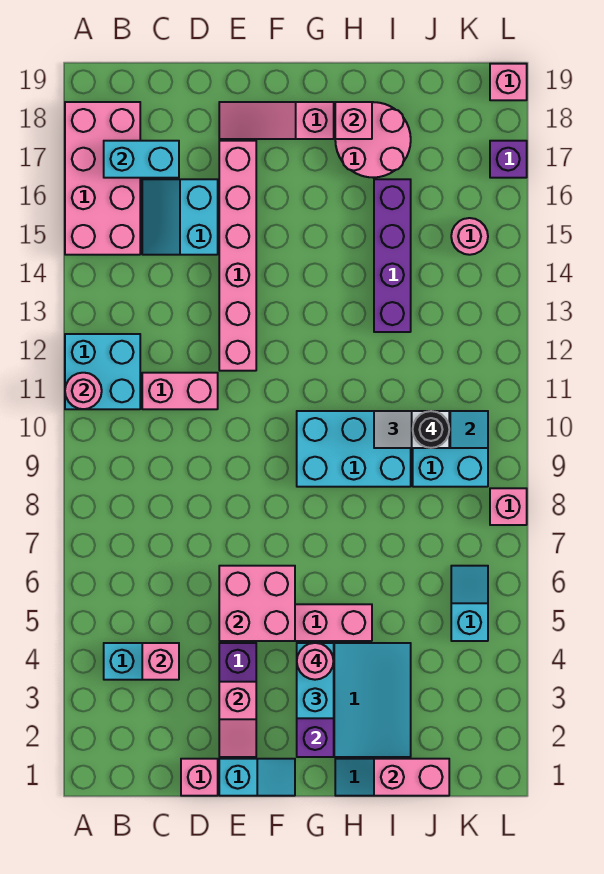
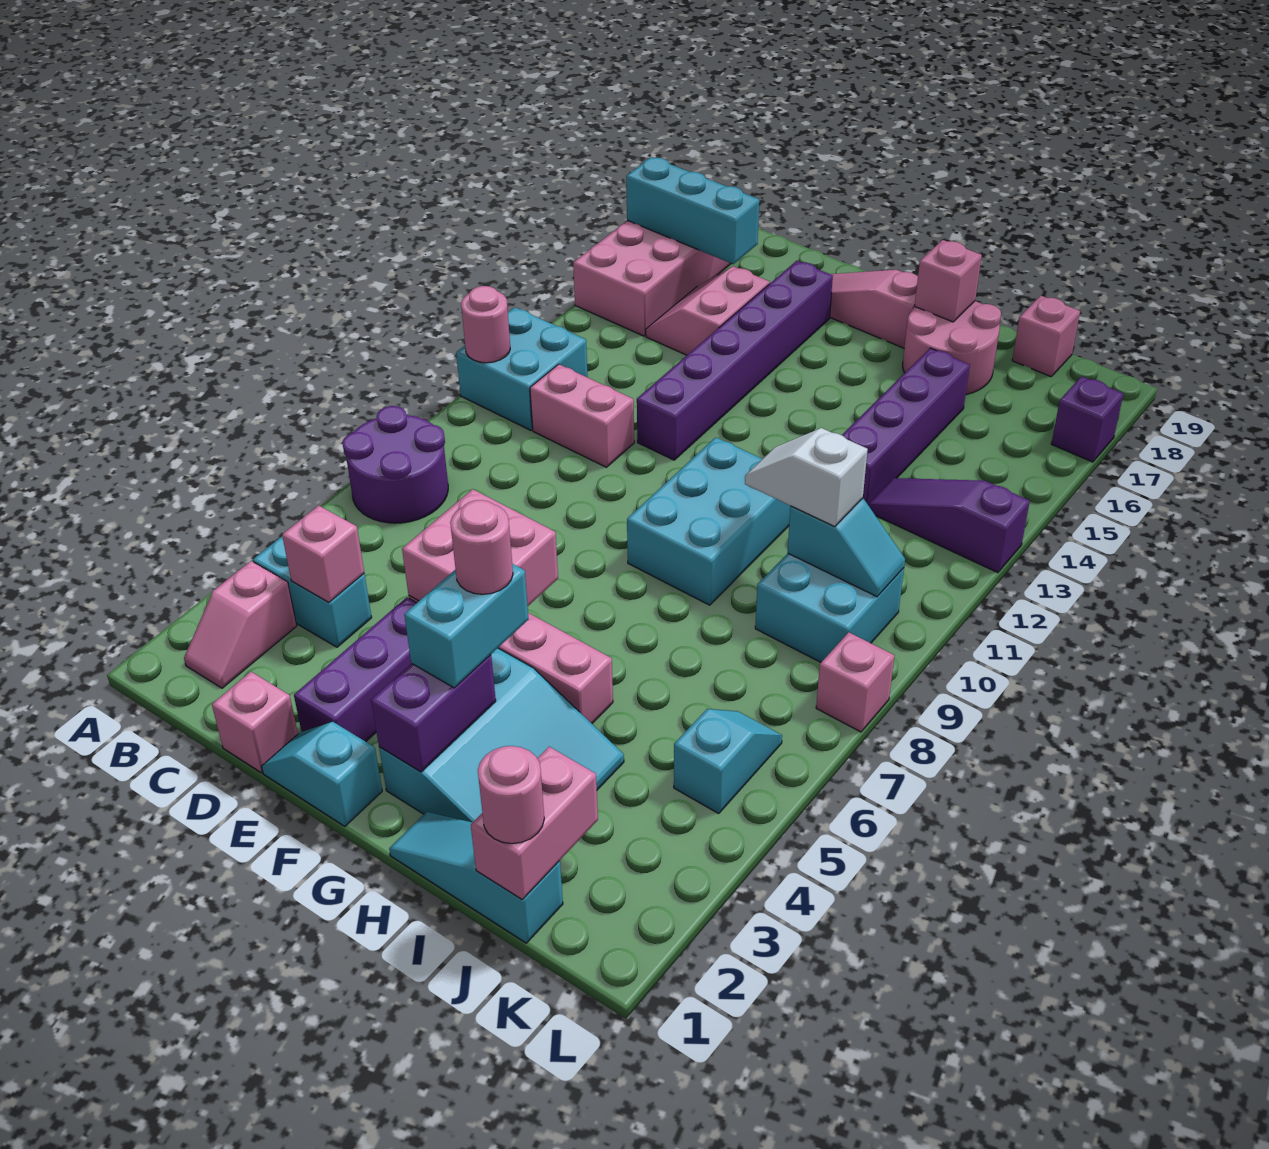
none -> purple round brick A7:B8 level 1
cyan brick B17:C17 level 2 -> cyan brick A17:C17 level 2
cyan slope C15:D16 level 1 top D -> pink slope C15:D16 level 1 top D
cyan slope E1:F1 level 1 top E -> cyan slope E1:F1 level 1 top F
pink slope E2:E3 level 2 top 3 -> pink slope B2:B3 level 1 top 3
pink brick E12:E17 level 1 -> purple brick E12:E17 level 1
cyan brick G9:I10 level 1 -> cyan brick G9:H11 level 1
pink brick I1:J1 level 2 -> pink brick J1:J2 level 2
black round brick J10 level 4 -> none
none -> purple slope J13:L13 level 1 top L
pink round brick K15 level 1 -> pink round brick J1 level 3
pink brick L19 level 1 -> pink brick J19 level 1

